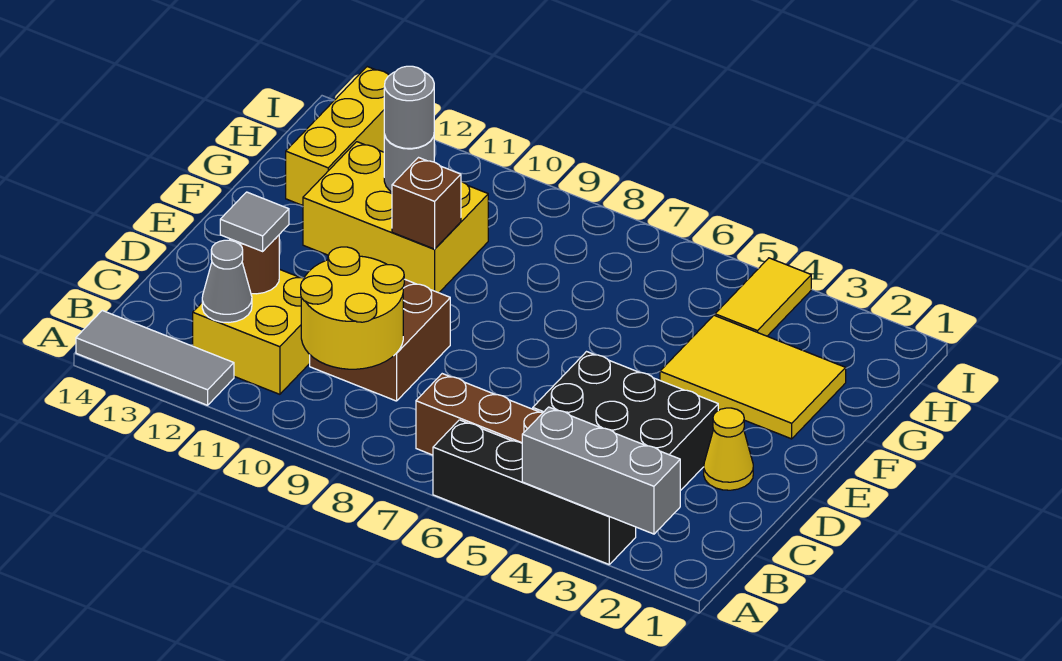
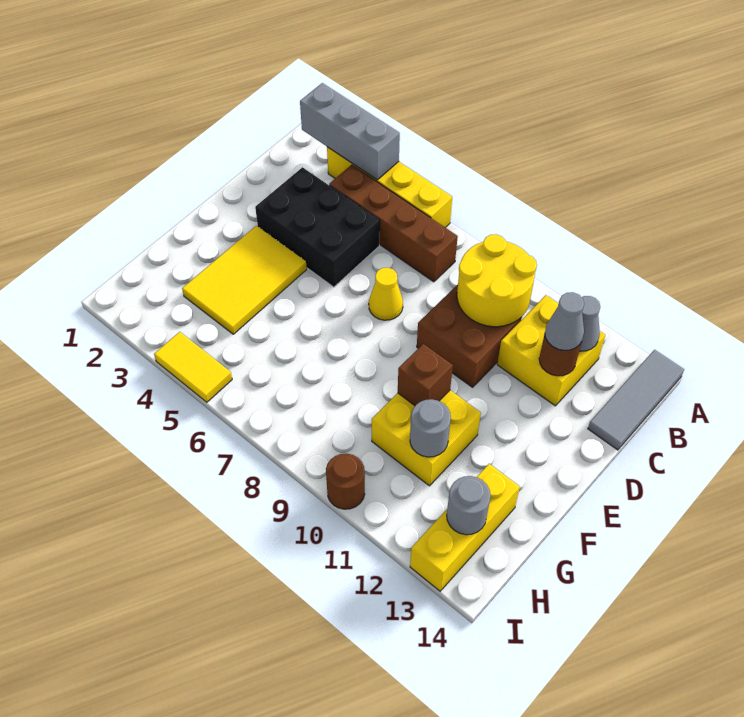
black brick A3:A6 level 1 -> yellow brick A3:A6 level 1
grey tile A12:A14 level 1 -> grey tile A14:C14 level 1
grey tile C12 level 3 -> grey cone C12 level 3
yellow cone D2 level 1 -> yellow cone D7 level 1
yellow tile F2:G4 level 1 -> yellow tile E3:G4 level 1
yellow brick F10:G12 level 1 -> yellow brick F10:G11 level 1
grey round brick G11 level 3 -> grey round brick H13 level 2
yellow tile H4:I4 level 1 -> yellow tile I4:I5 level 1
none -> brown round brick I10 level 1

